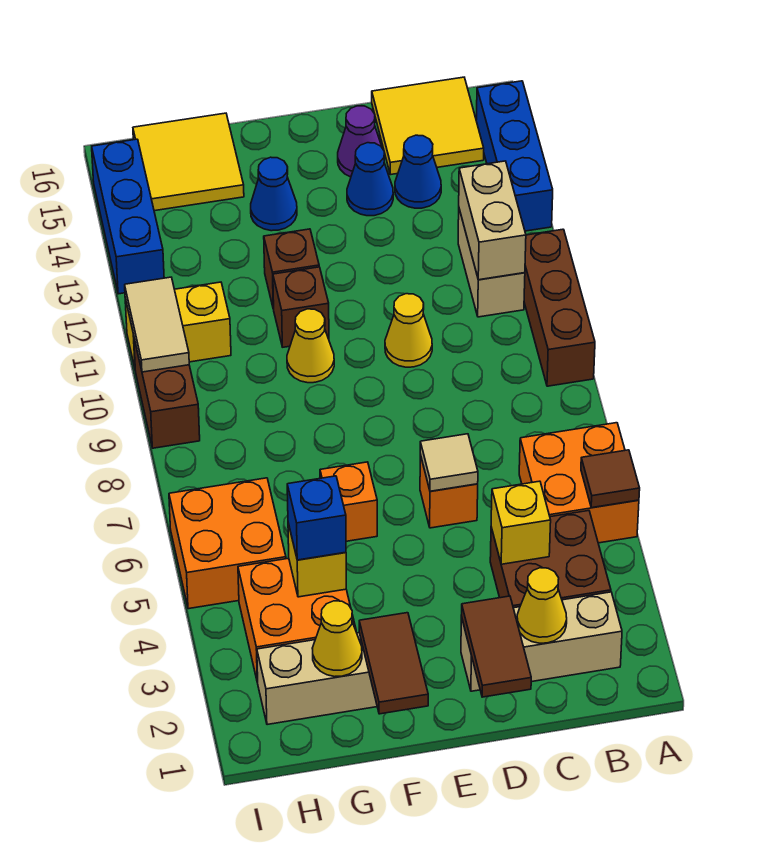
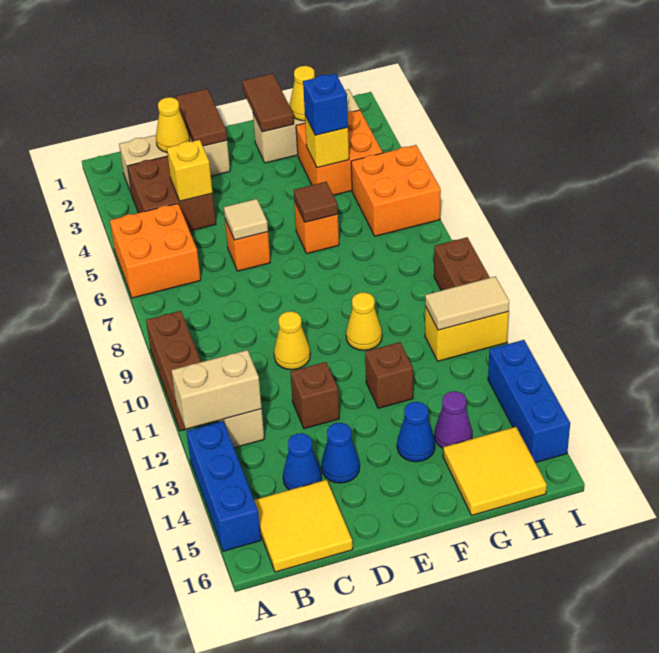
brown tile A5 level 2 -> brown tile F6 level 2
tan brick B11:B12 level 2 -> tan brick A12:B12 level 2
purple cone D15 level 1 -> purple cone G14 level 1
brown brick F11 level 1 -> brown brick D12 level 1
tan tile I10:I11 level 2 -> tan tile H11:I11 level 2

